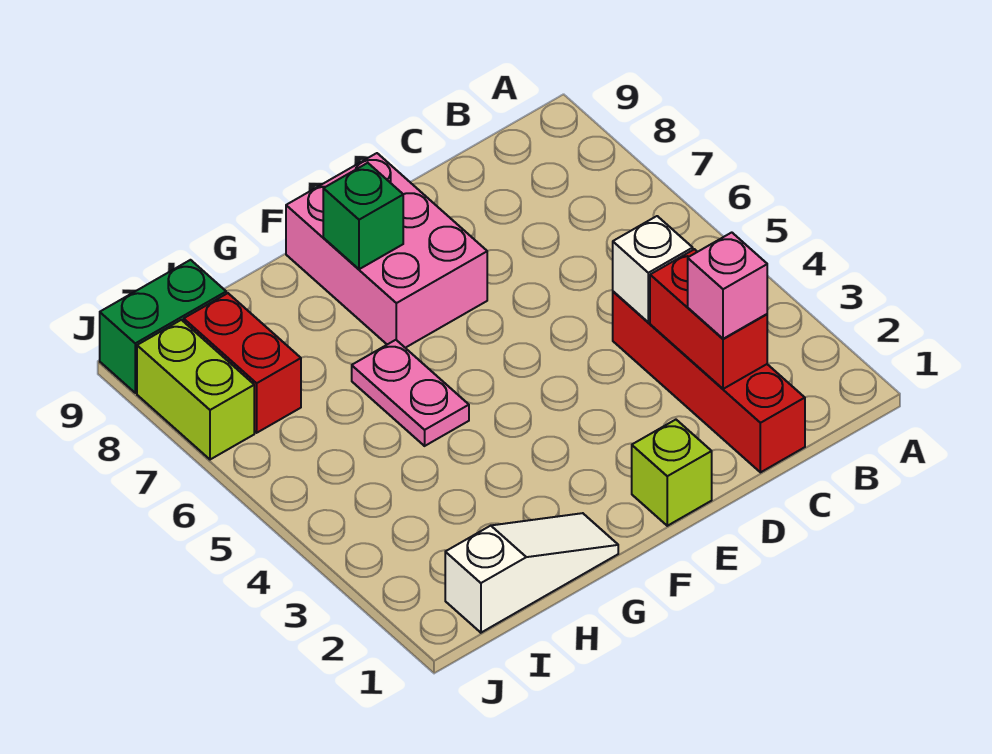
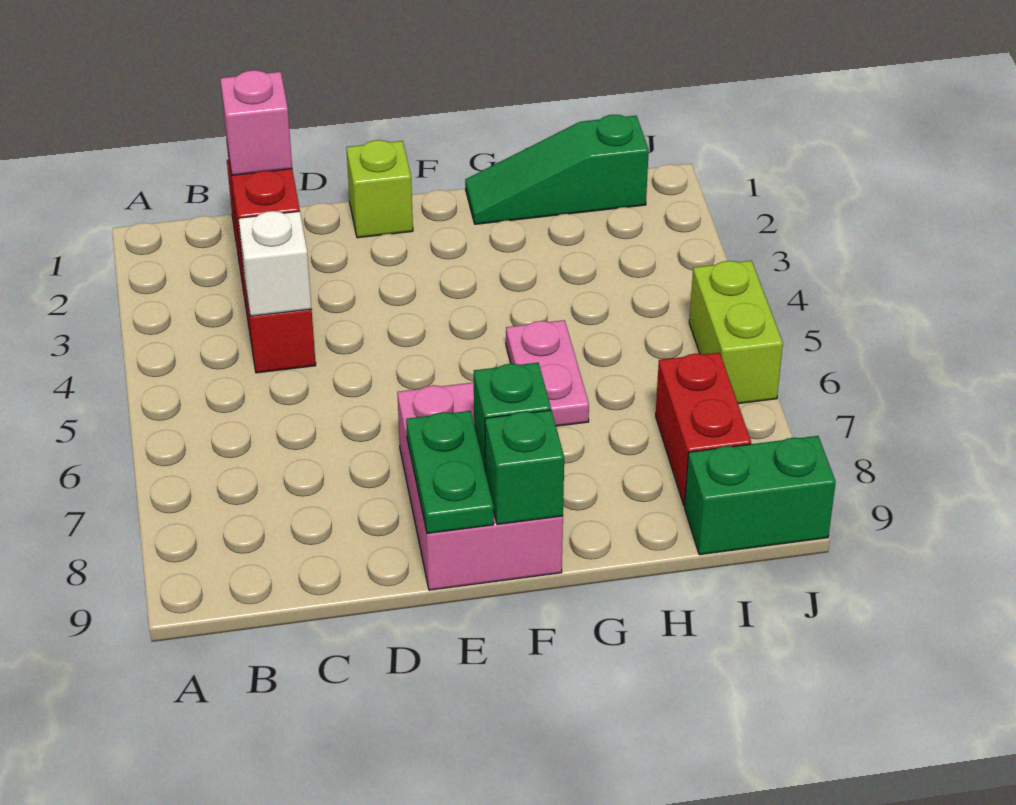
none -> green plate E8:E9 level 2
none -> green brick F9 level 2
white slope G1:I1 level 1 top I -> green slope G1:I1 level 1 top I
lime brick J7:J8 level 1 -> lime brick J5:J6 level 1

